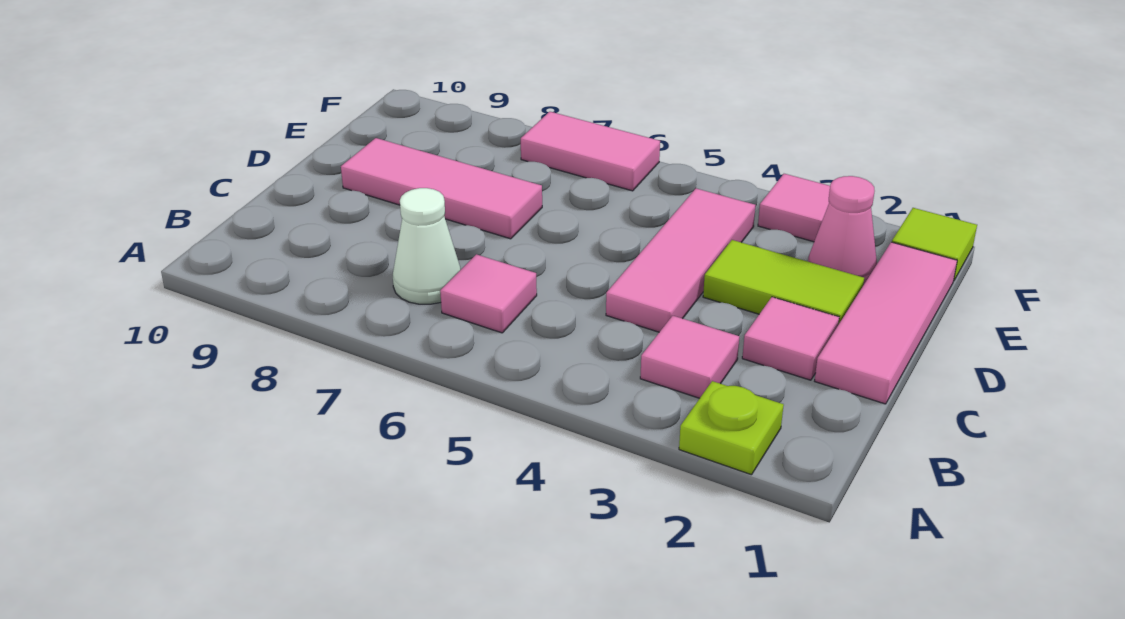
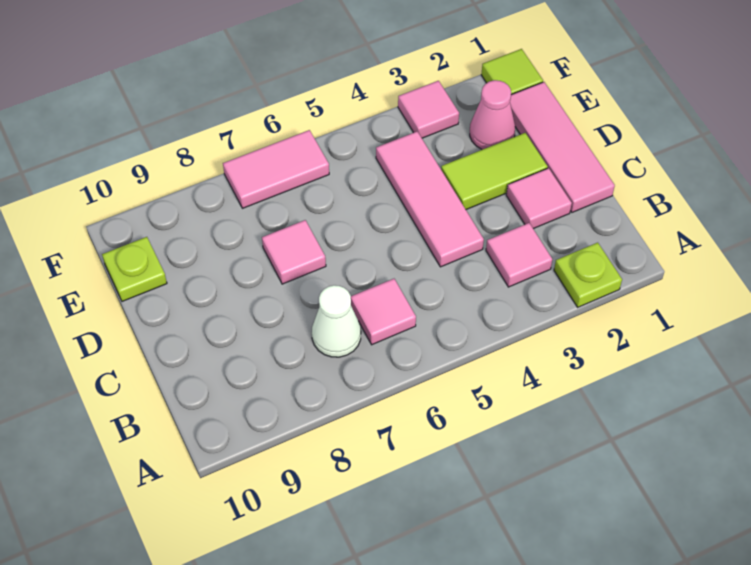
pink tile D7:D9 level 1 -> pink tile D7 level 1
none -> lime plate E10 level 1

